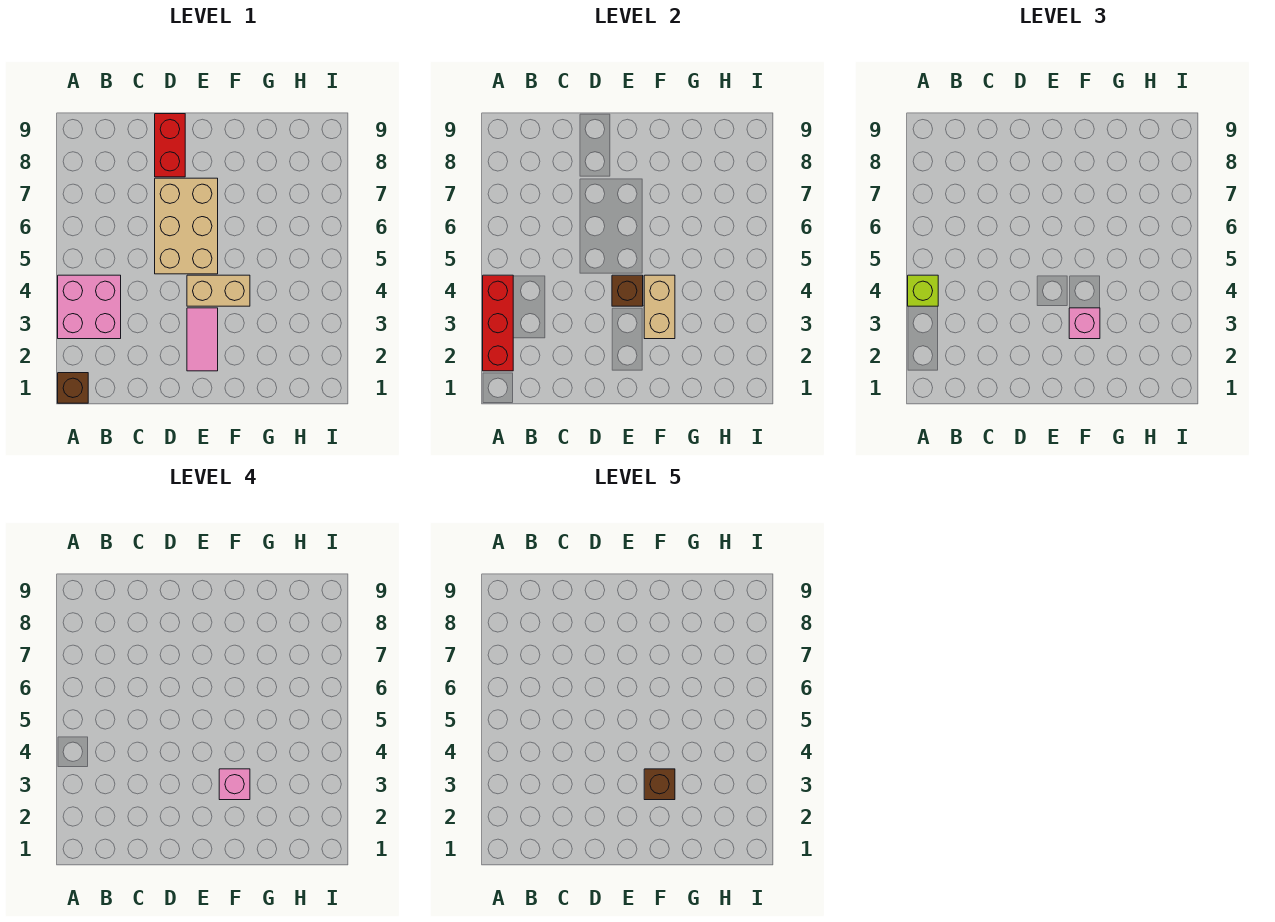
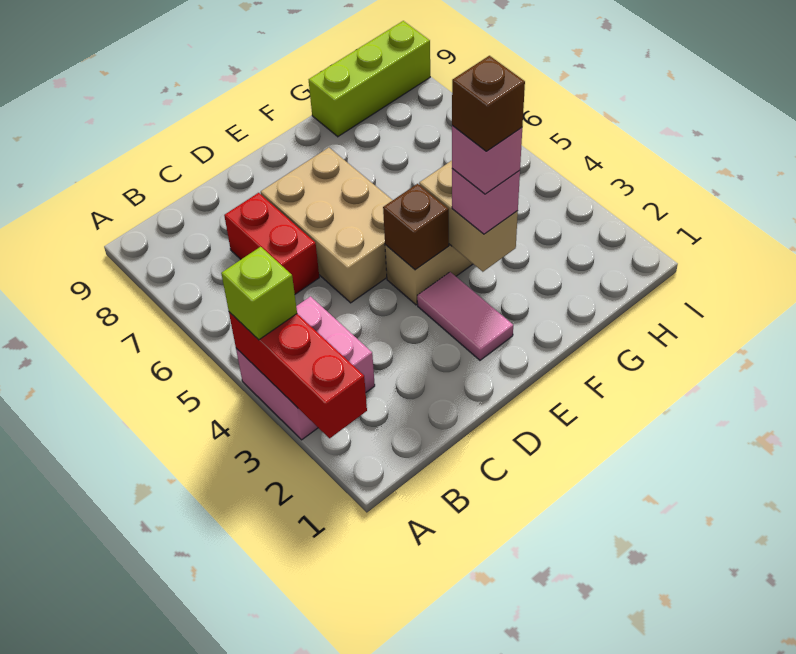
brown brick A1 level 1 -> none
red brick D8:D9 level 1 -> red brick C6:C7 level 1
none -> lime brick G9:I9 level 1

